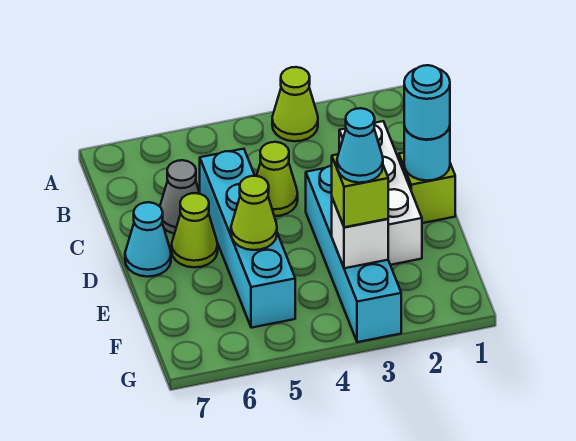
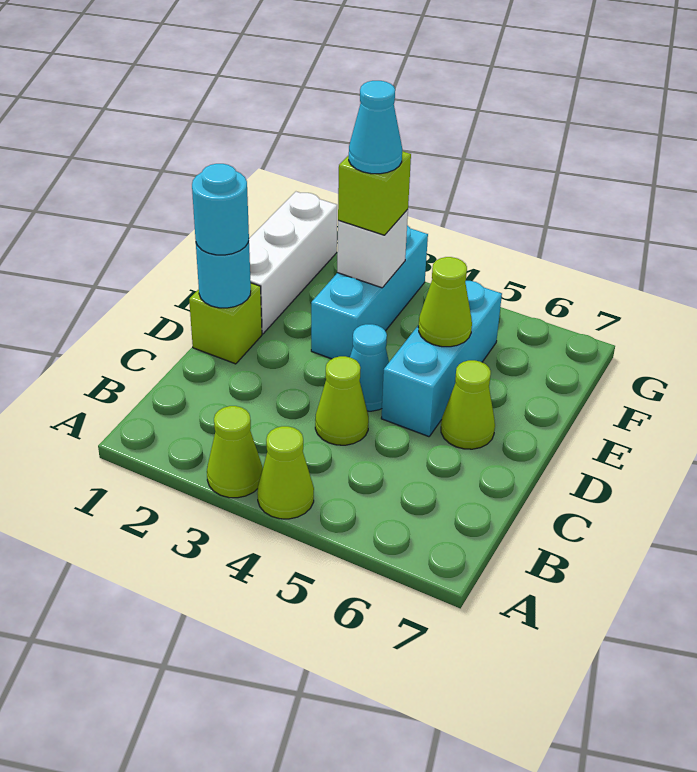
none -> lime cone A4 level 1
white brick C2:E2 level 1 -> white brick E1:G1 level 1
cyan brick C5:F5 level 1 -> cyan brick D5:F5 level 1
grey cone C6 level 1 -> none
cyan brick D3:G3 level 1 -> cyan brick E3:G3 level 1
cyan cone D7 level 1 -> cyan cone D4 level 1

